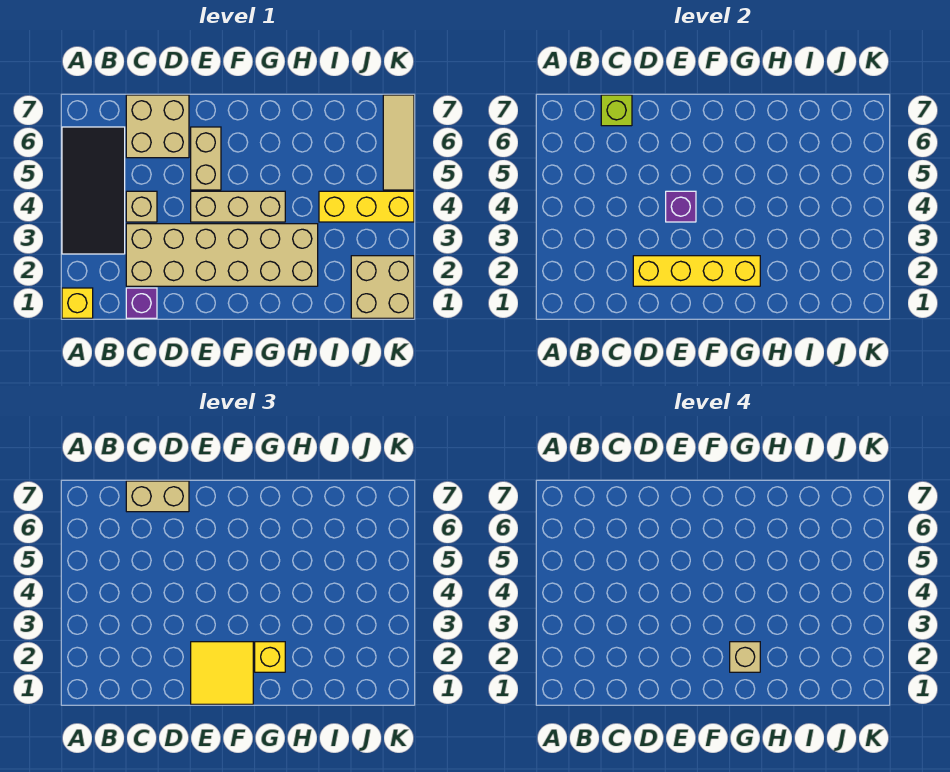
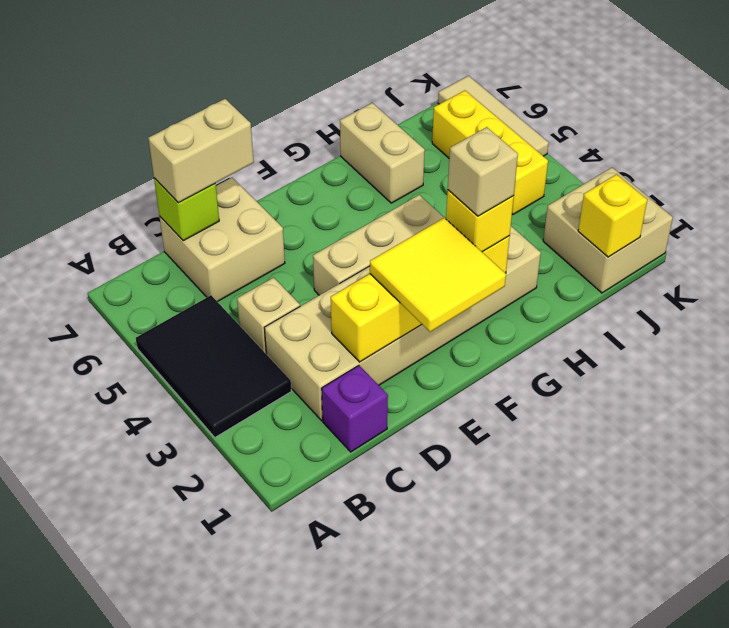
yellow brick A1 level 1 -> yellow brick J1 level 2
black tile A3:B6 level 1 -> black tile A3:B5 level 1
purple brick E4 level 2 -> none
tan brick E5:E6 level 1 -> tan brick H6:H7 level 1
yellow brick I4:K4 level 1 -> yellow brick J4:J6 level 1

